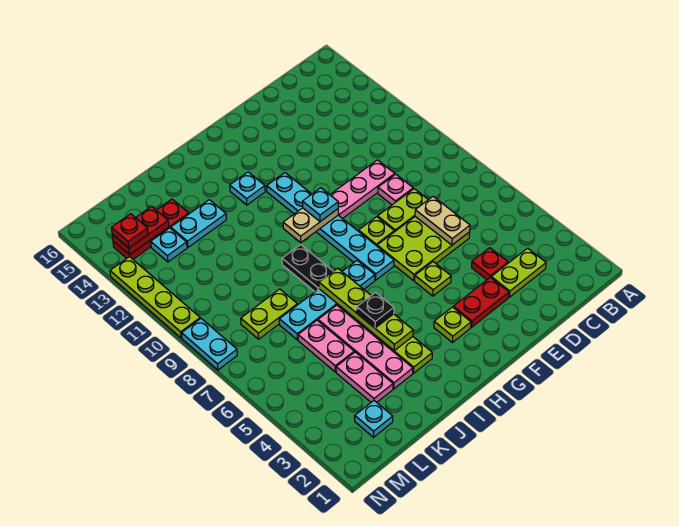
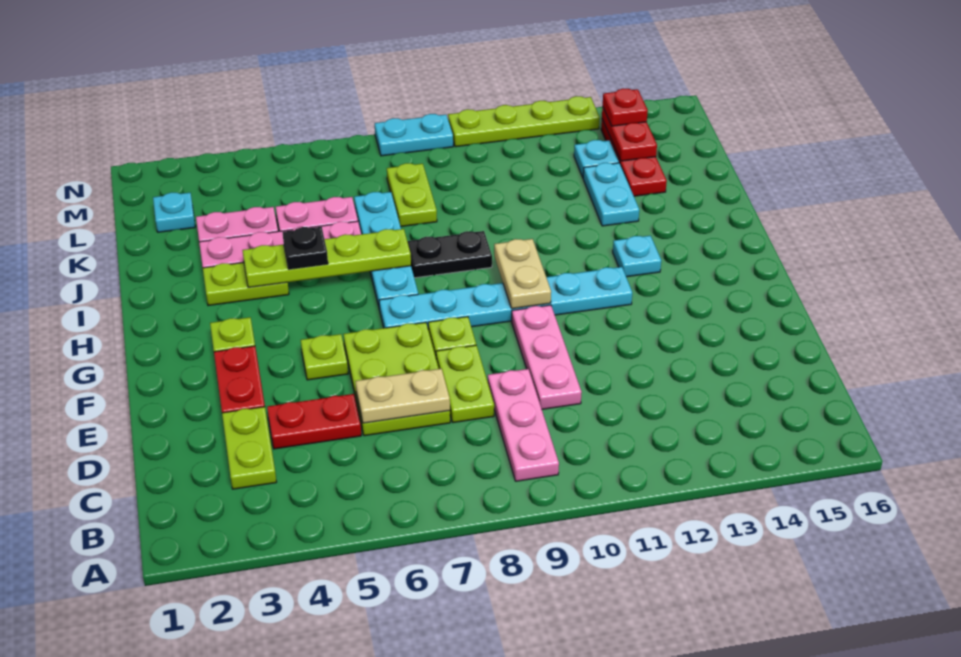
red plate D4 level 1 -> red plate D4:D5 level 1
pink plate D9 level 1 -> pink plate B9:D9 level 1
cyan plate G10 level 3 -> none

